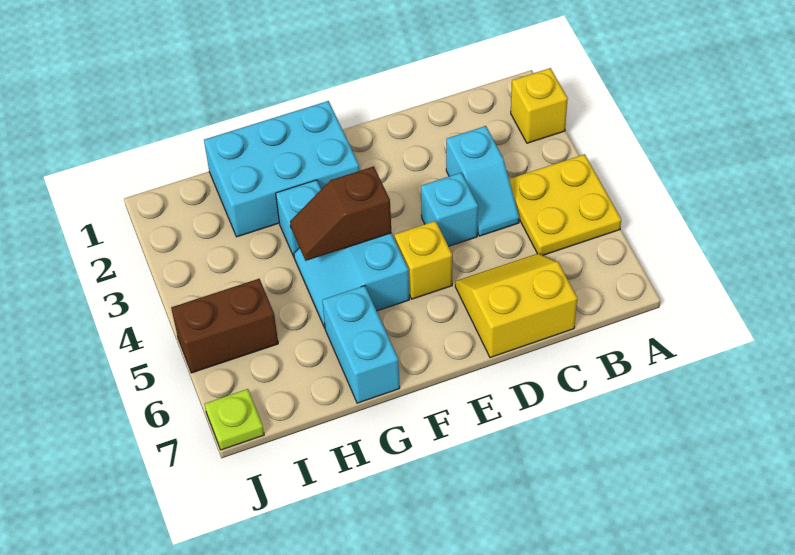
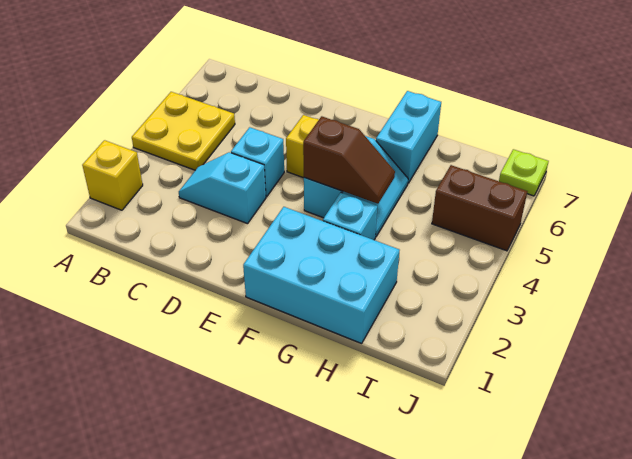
cyan slope C3:C4 level 1 top 3 -> cyan slope C3:D3 level 1 top D
yellow slope C6:D7 level 1 top 7 -> none

